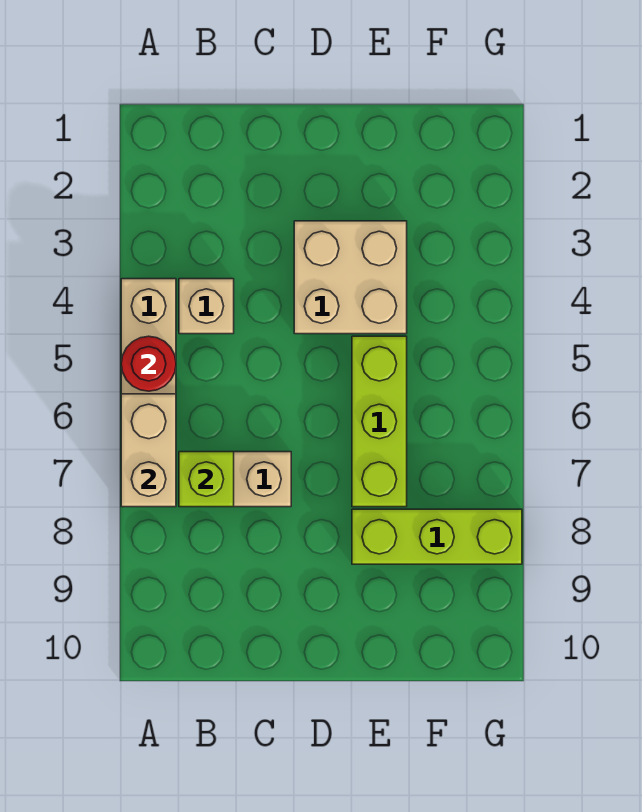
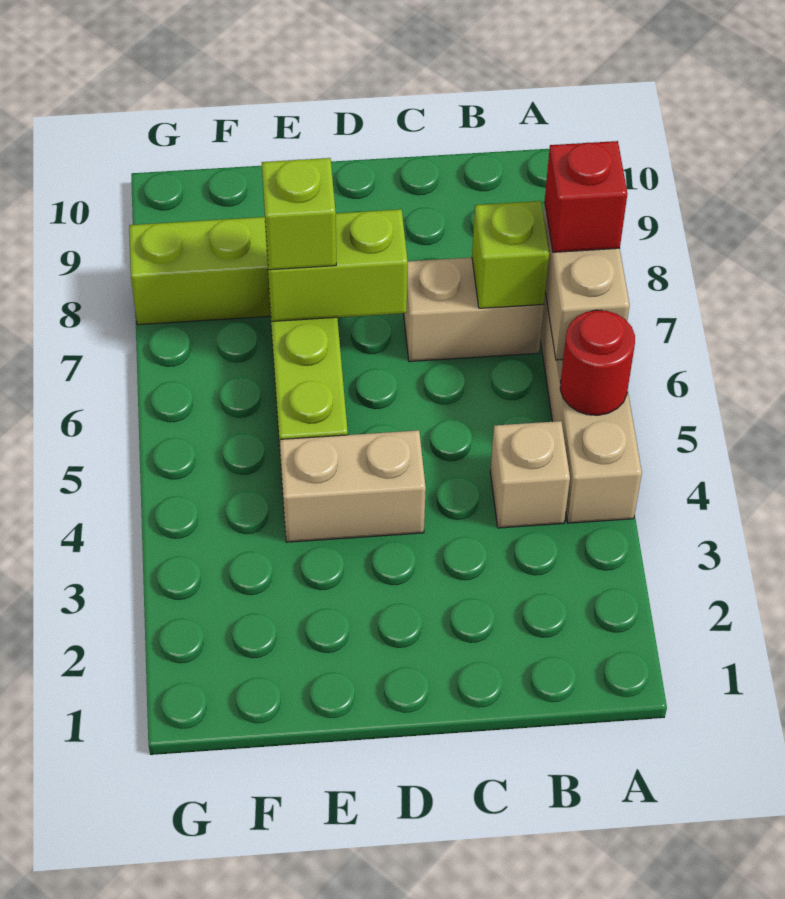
none -> red brick A7 level 3
tan brick D3:E4 level 1 -> tan brick D4:E4 level 1
none -> lime brick D7:E7 level 2
none -> lime brick E7 level 3

